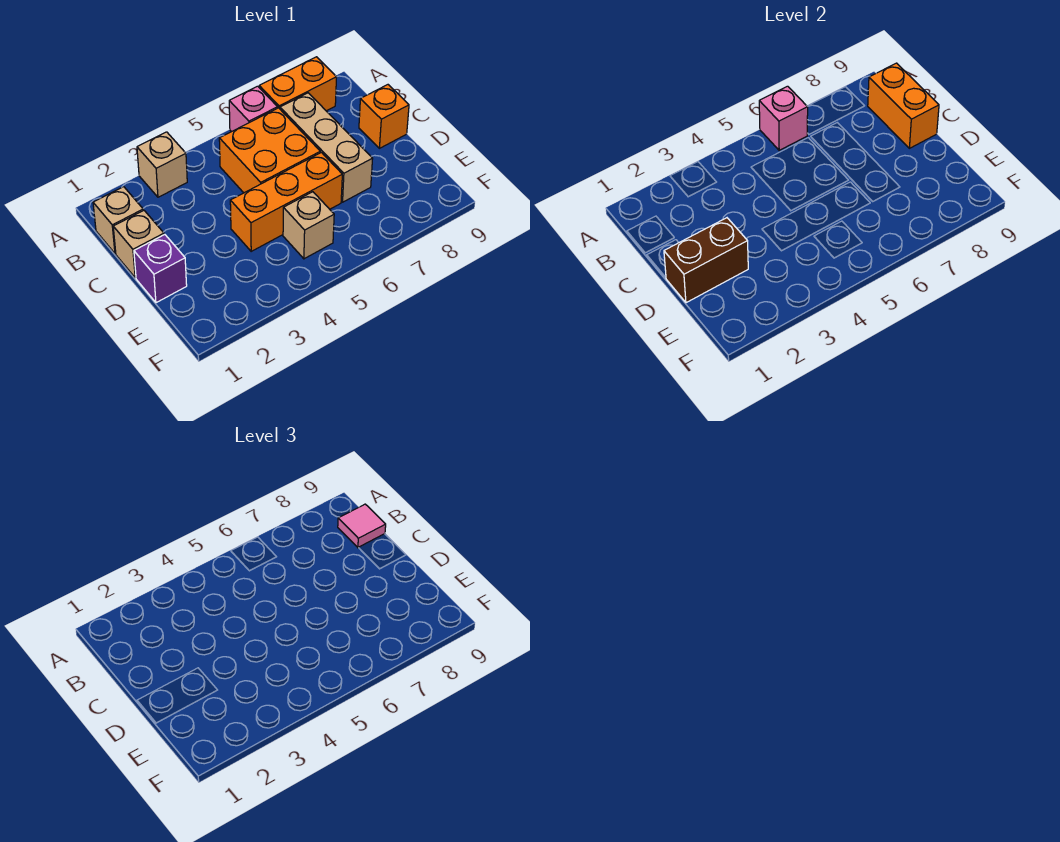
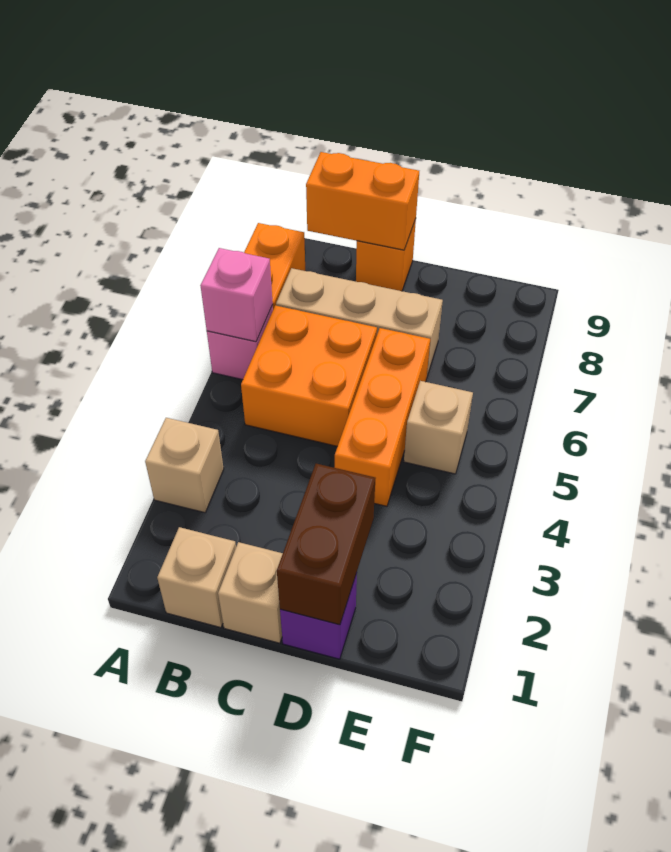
pink tile B9 level 3 -> none

